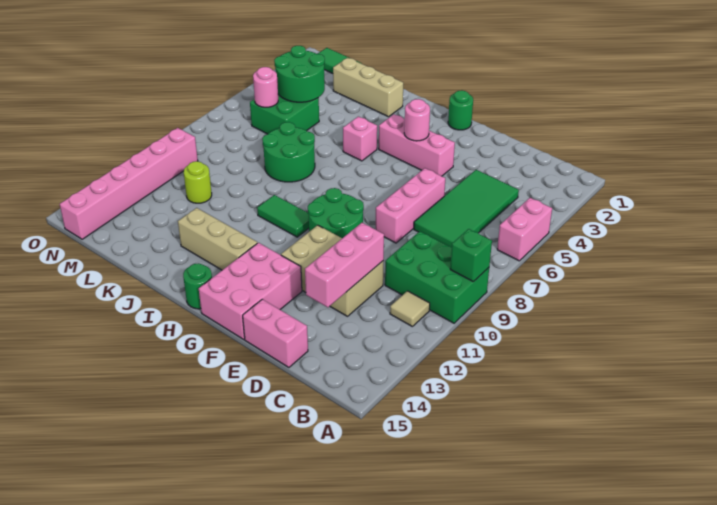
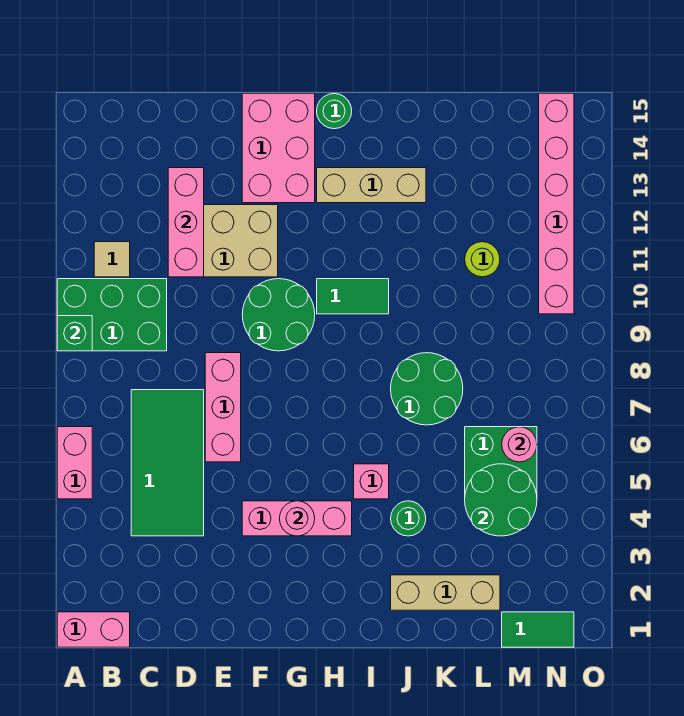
pink brick D15:E15 level 1 -> pink brick A1:B1 level 1
green round brick G1 level 1 -> green round brick J4 level 1

